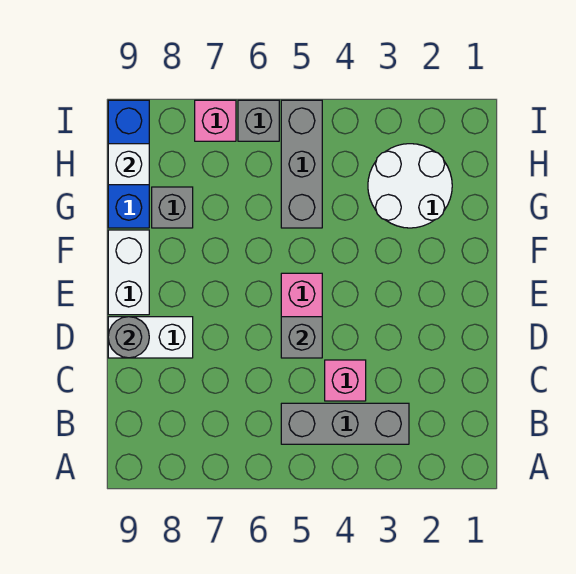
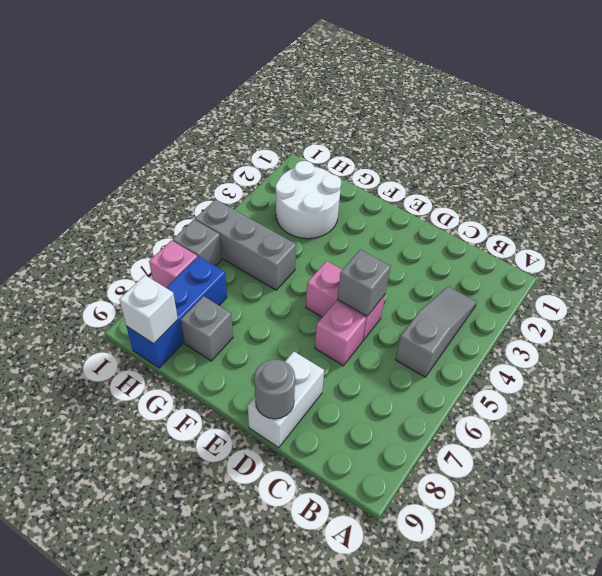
grey brick B3:B5 level 1 -> grey slope B3:B5 level 1 top 5
pink brick C4 level 1 -> pink brick D6 level 1
white brick E9:F9 level 1 -> none
blue brick G9:I9 level 1 -> blue brick H7:H9 level 1

